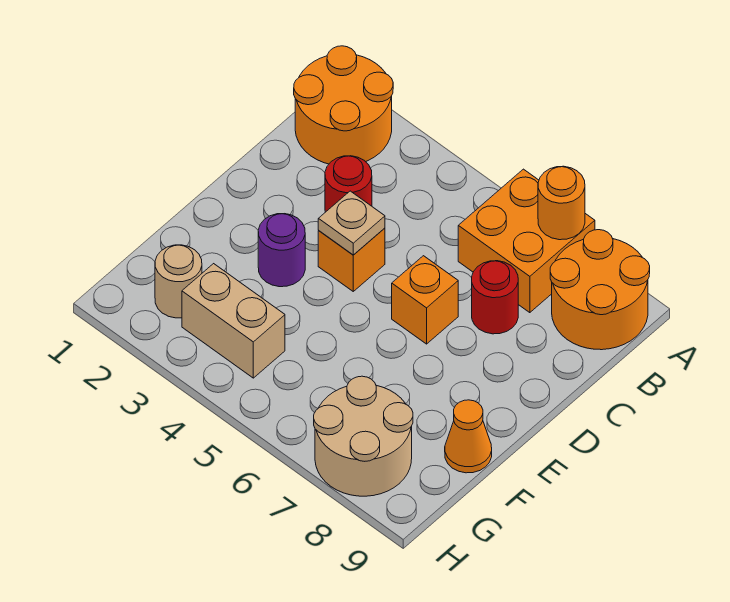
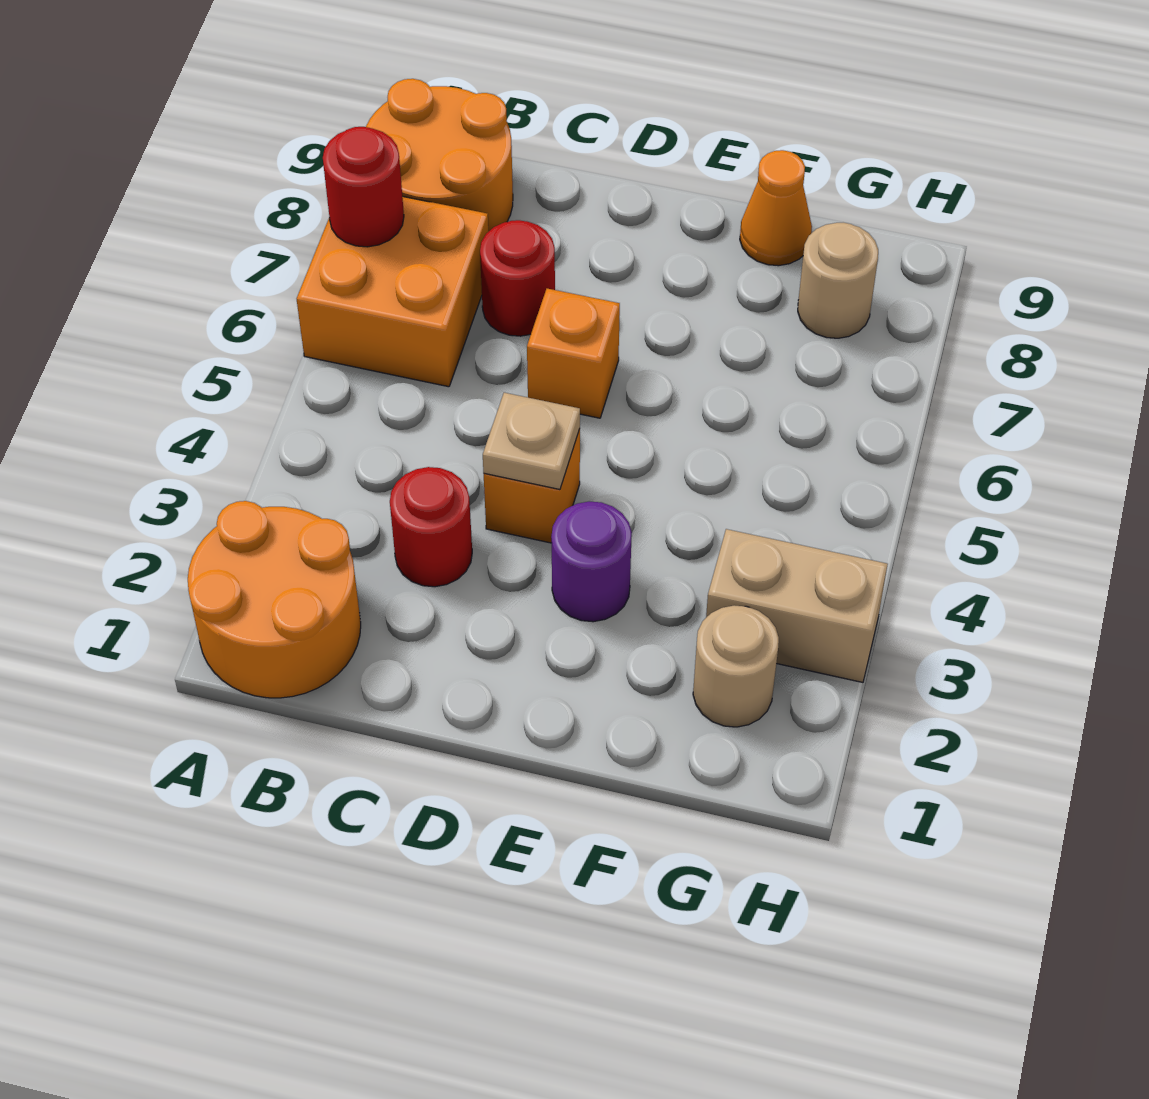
orange round brick A7 level 2 -> red round brick A7 level 2
tan brick G3:G4 level 1 -> tan brick G3:H3 level 1
tan round brick G7:H8 level 1 -> tan round brick G8 level 1

